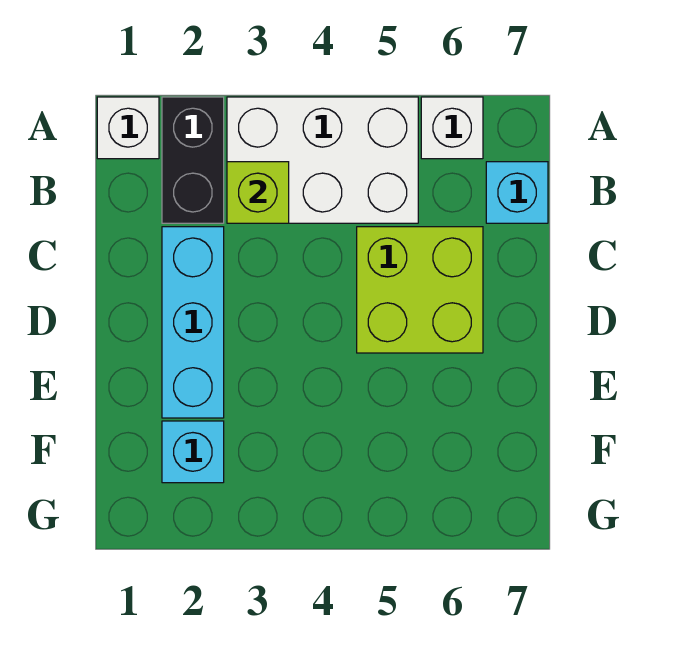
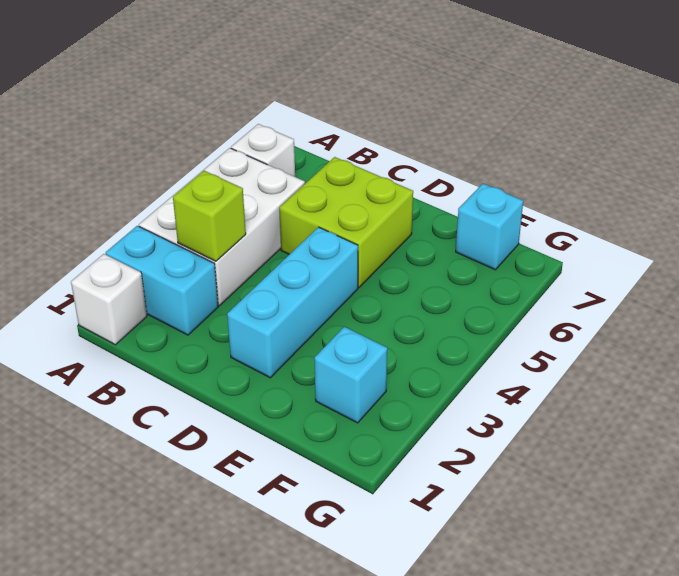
black brick A2:B2 level 1 -> cyan brick A2:B2 level 1
cyan brick B7 level 1 -> cyan brick F7 level 1
cyan brick C2:E2 level 1 -> cyan brick D2:D4 level 1

